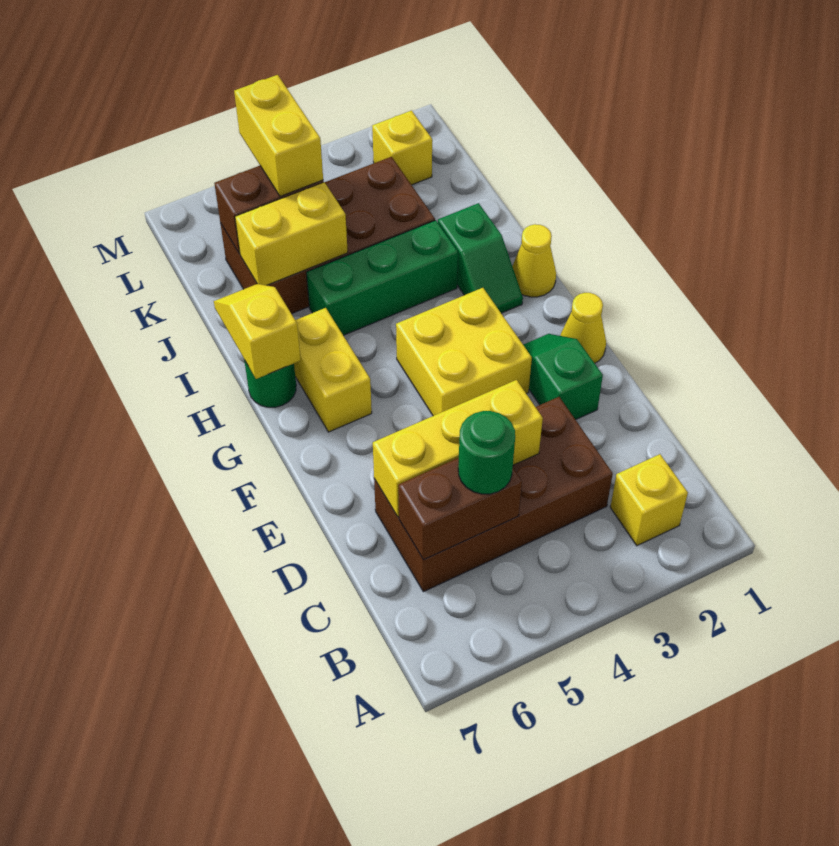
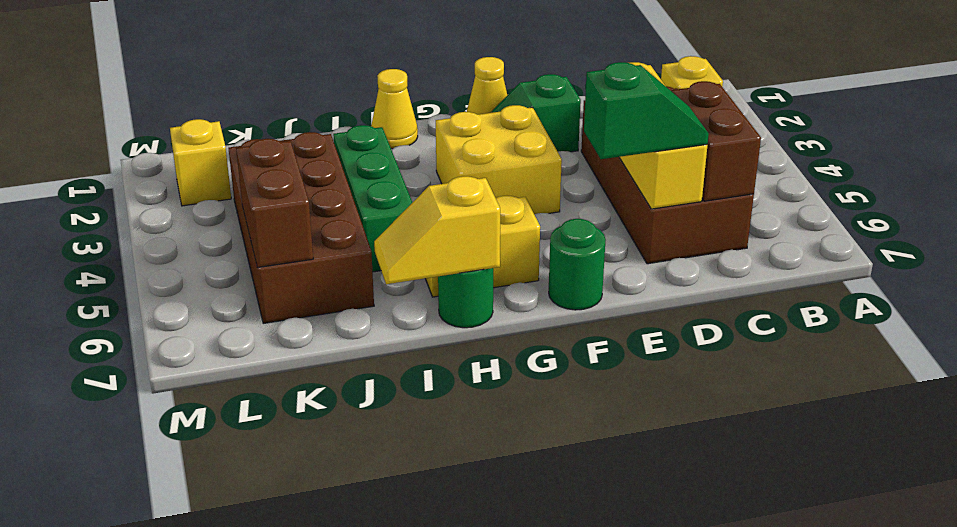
green round brick C5 level 3 -> green round brick F7 level 1
green slope H2:I2 level 1 top I -> green slope D6:E6 level 3 top E
yellow brick J5:J6 level 2 -> none
yellow brick K5:L5 level 3 -> none

